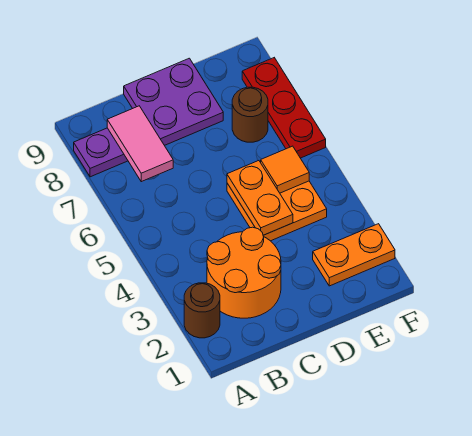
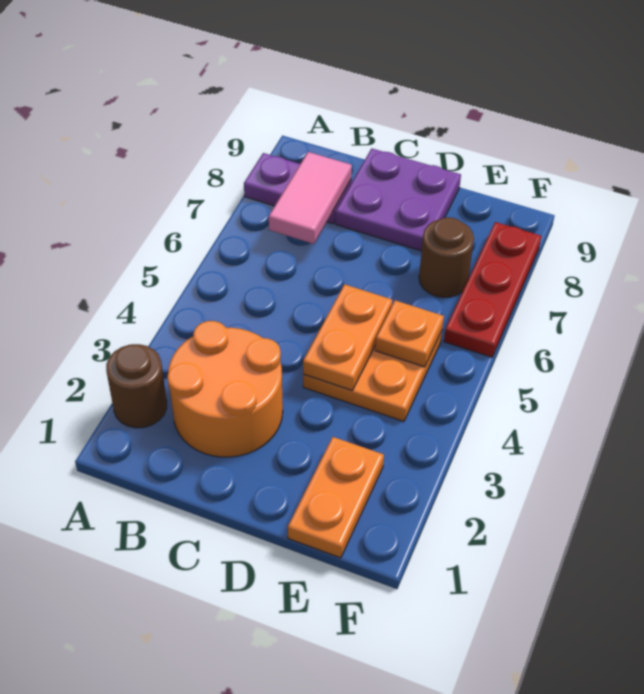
orange plate E2:F2 level 1 -> orange plate E1:E2 level 1
orange tile E5 level 2 -> orange plate E5 level 2

